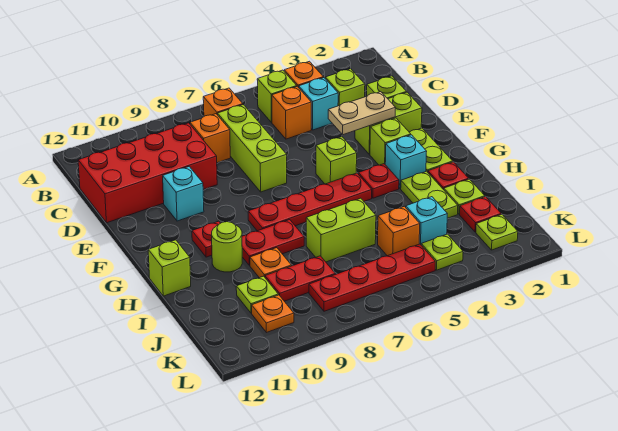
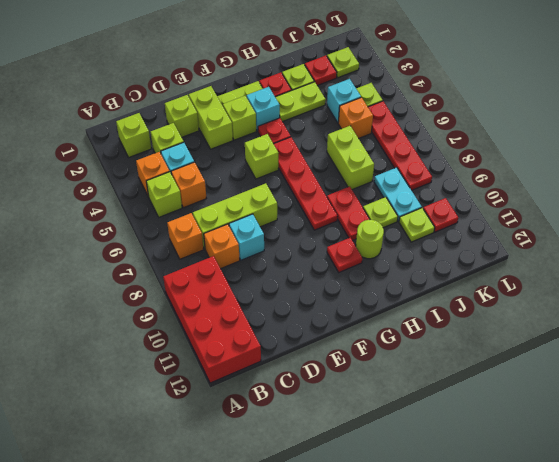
red brick C9:D12 level 1 -> red brick A9:B12 level 1
tan plate E3:E4 level 2 -> none
cyan brick E10 level 1 -> cyan brick D8 level 1
lime brick H12 level 1 -> lime brick B2 level 1
orange plate I9 level 1 -> lime plate I9 level 1
red plate J8:J9 level 1 -> cyan plate J8:J9 level 1
orange plate K10 level 1 -> red plate K10 level 1

